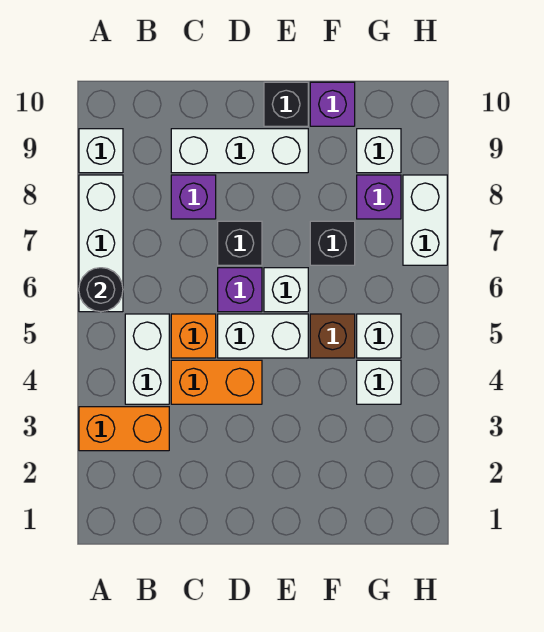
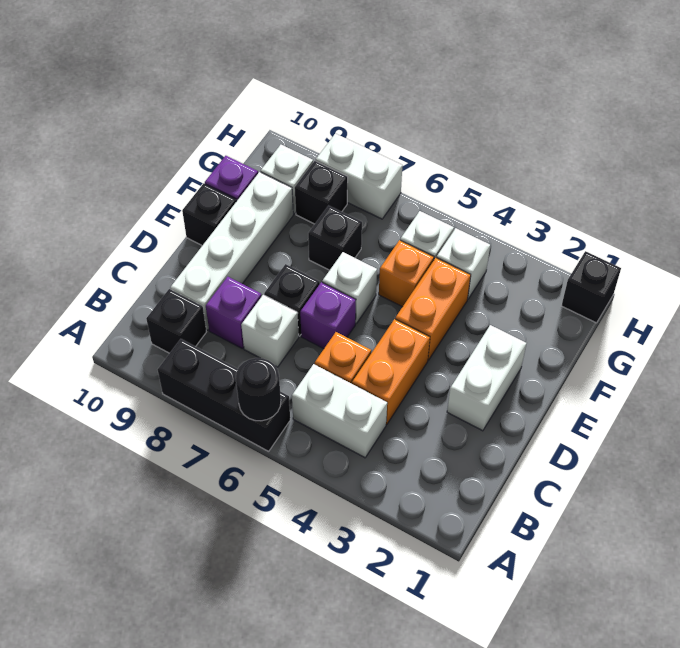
orange brick A3:B3 level 1 -> orange brick E4:F4 level 1
white brick A6:A8 level 1 -> black brick A6:A8 level 1
white brick A9 level 1 -> white brick C7 level 1
none -> black brick B9 level 1
white brick C9:E9 level 1 -> white brick C9:F9 level 1
white brick D5:E5 level 1 -> white brick D2:E2 level 1
brown brick F5 level 1 -> orange brick F5 level 1
purple brick G8 level 1 -> black brick G8 level 1
none -> black brick H1 level 1

